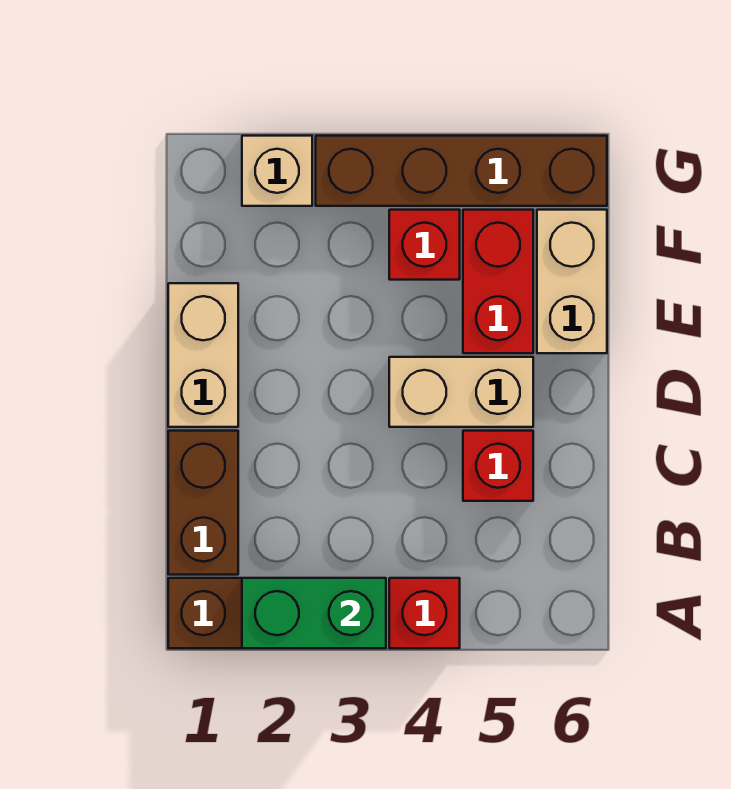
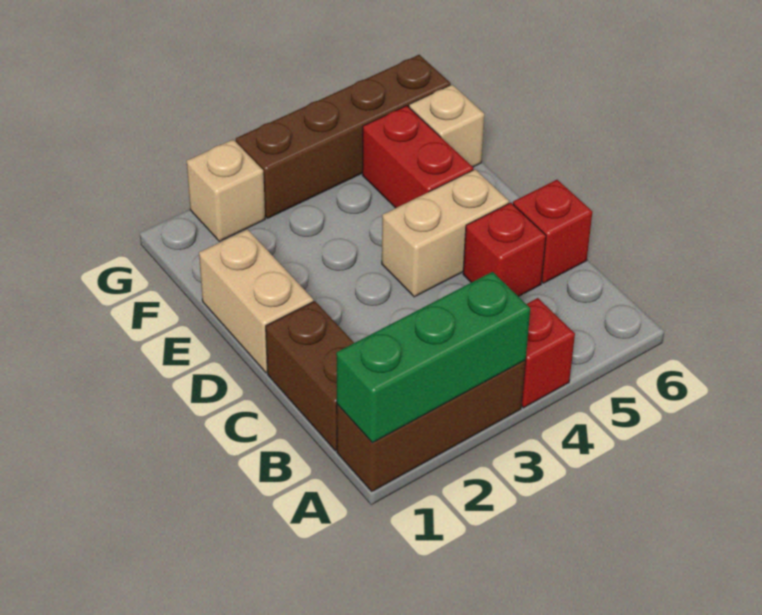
green brick A2:A3 level 2 -> green brick A1:A3 level 2
tan brick E6:F6 level 1 -> tan brick F6 level 1
red brick F4 level 1 -> red brick C6 level 1

